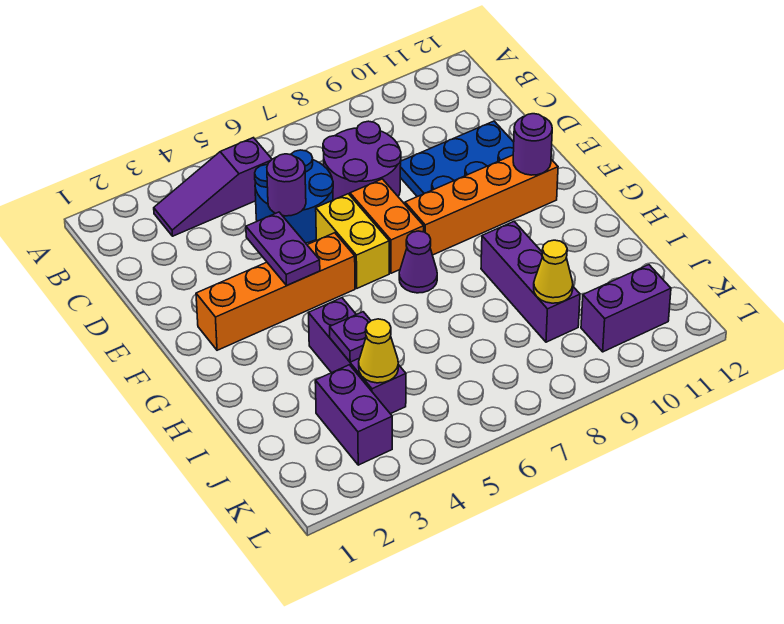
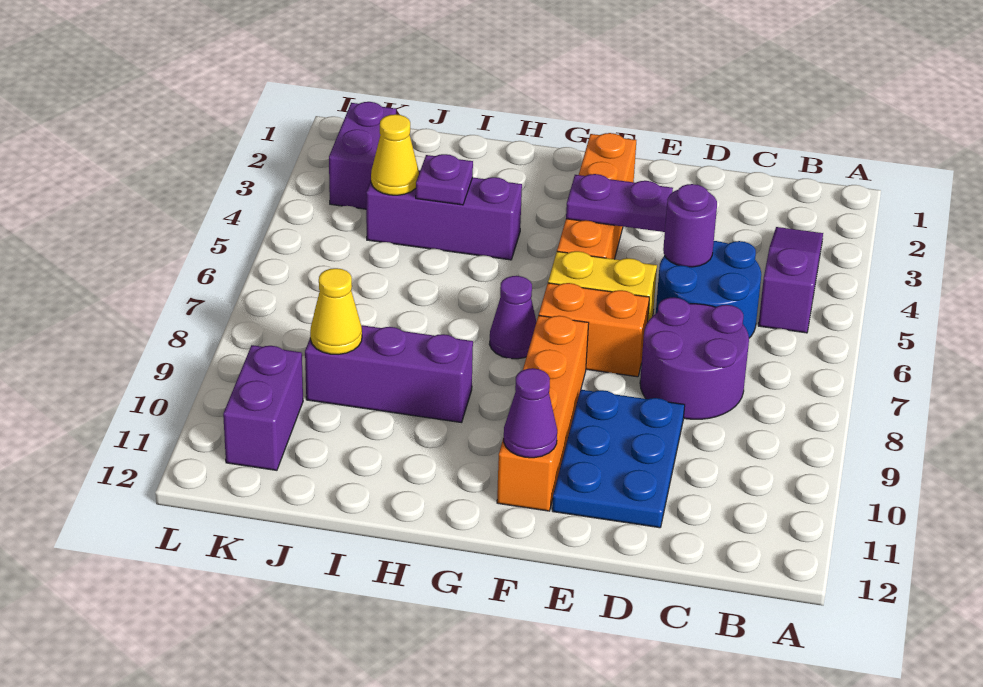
purple round brick F11 level 2 -> purple cone F11 level 2
purple brick J3:K3 level 1 -> purple brick K2:K3 level 1

